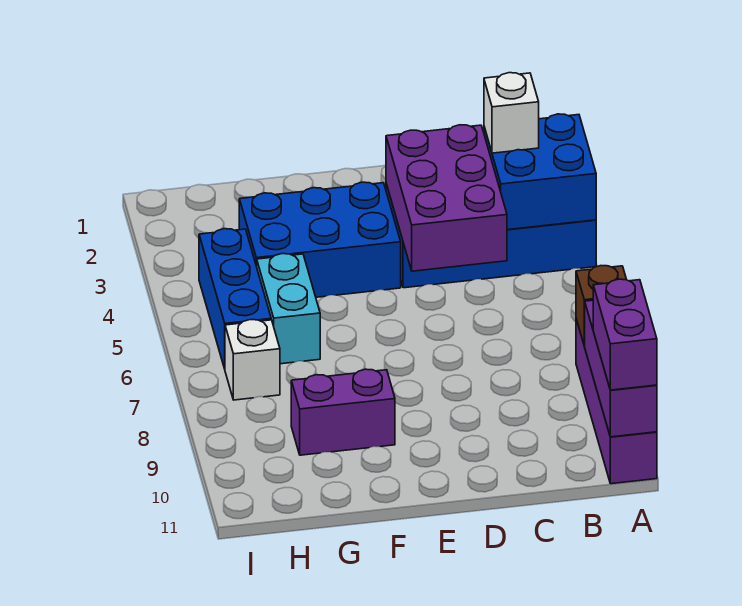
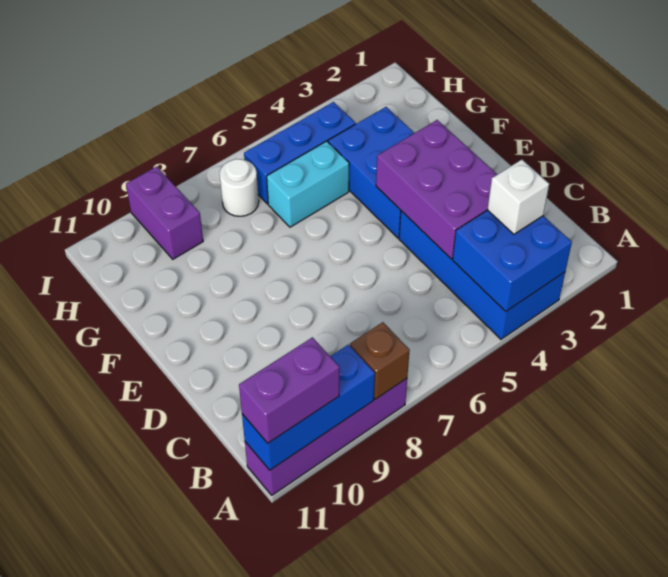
purple brick A9:A11 level 2 -> blue brick A9:A11 level 2
purple brick C3:D5 level 2 -> purple brick C3:E4 level 2
purple brick F9:G9 level 1 -> purple brick H9:I9 level 1
white brick H7 level 1 -> white round brick H7 level 1

